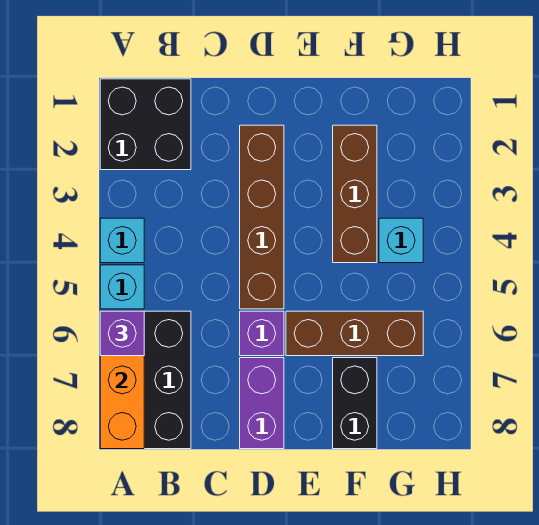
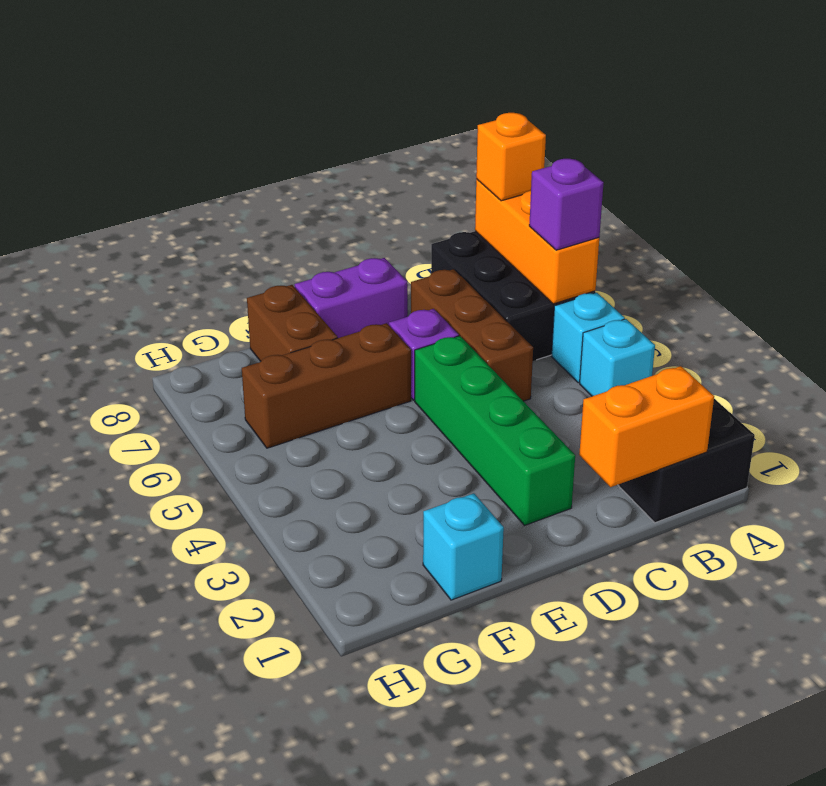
none -> orange brick A8 level 3
none -> orange brick B1:C1 level 2
brown brick D2:D5 level 1 -> green brick D2:D5 level 1
purple brick D7:D8 level 1 -> purple brick D8:E8 level 1
brown brick F2:F4 level 1 -> brown brick C5:C7 level 1
black brick F7:F8 level 1 -> brown brick F7:F8 level 1
cyan brick G4 level 1 -> cyan brick F1 level 1

